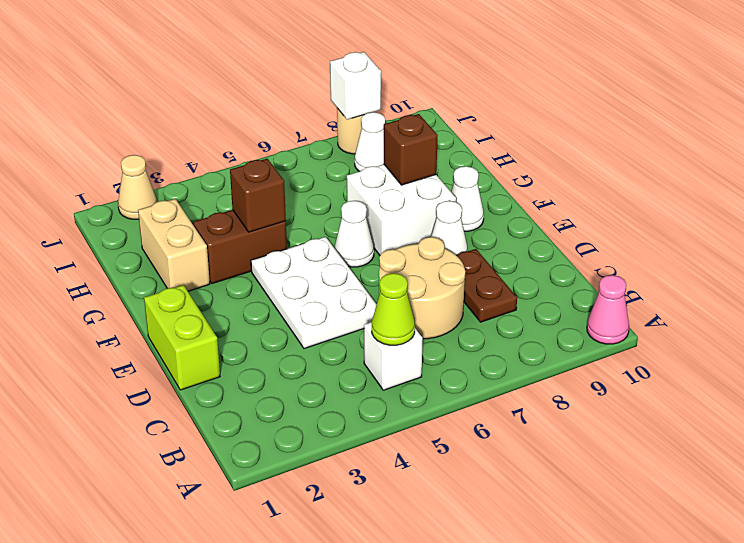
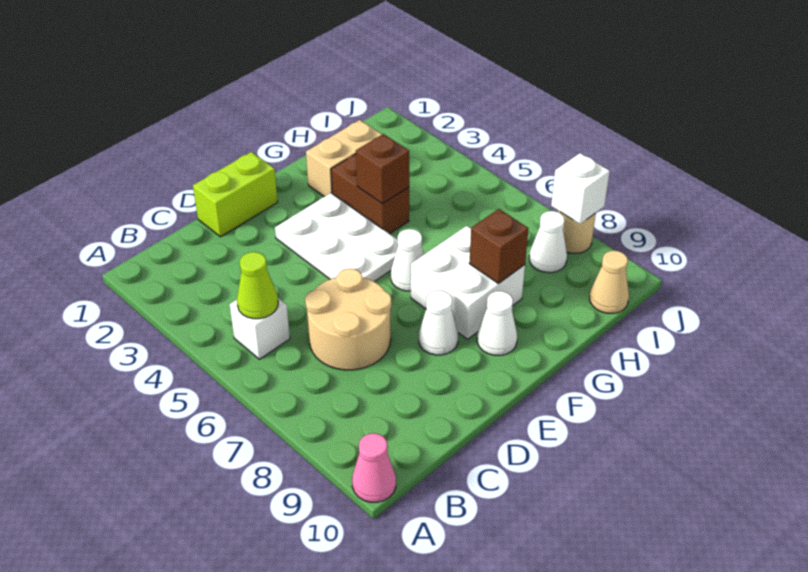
brown plate C8:D8 level 1 -> none
white plate D4:F5 level 1 -> white plate E3:F5 level 1
tan cone J2 level 1 -> tan cone I10 level 1

